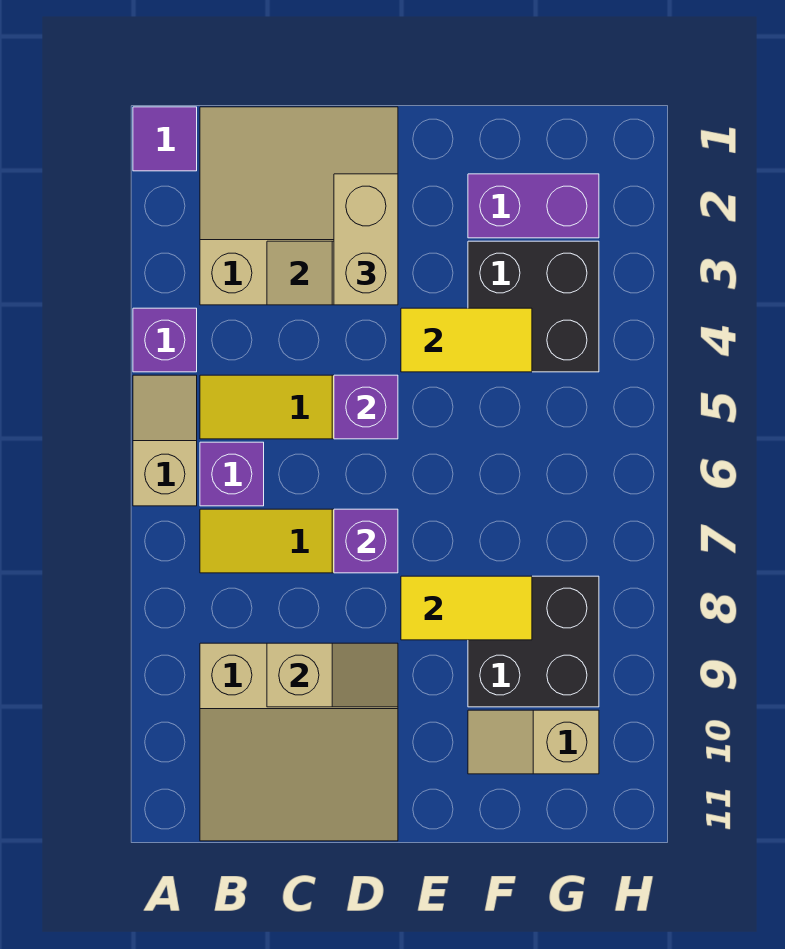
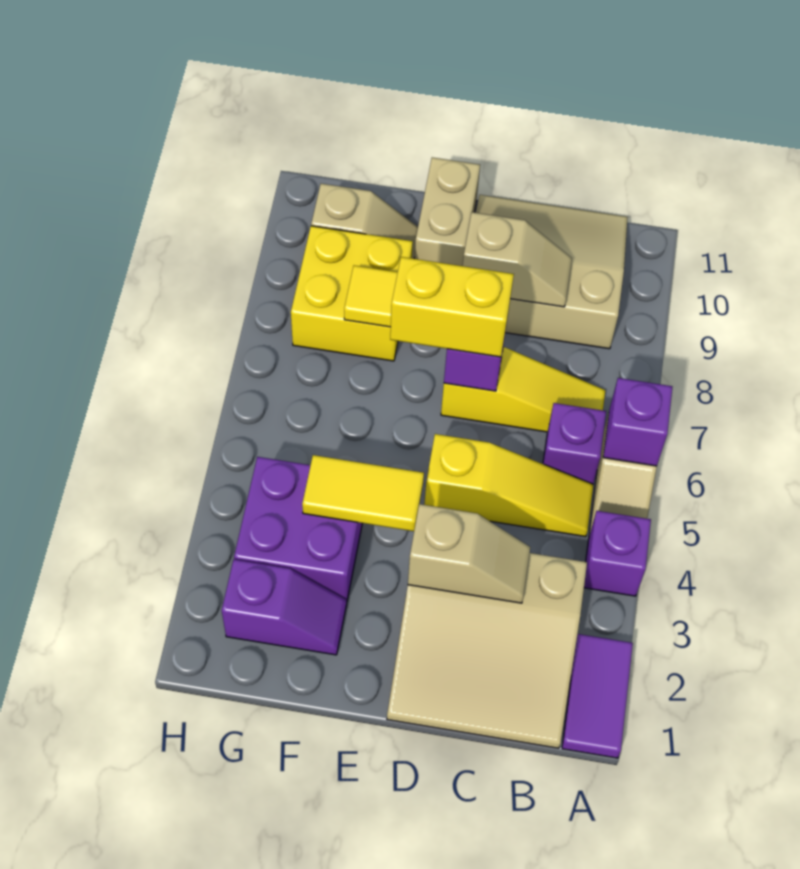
purple tile A1 level 1 -> purple tile A1:A2 level 1
tan slope C9:D9 level 2 top C -> tan slope C9:D9 level 2 top D
tan brick D2:D3 level 3 -> tan brick E10:E11 level 1
purple brick D5 level 2 -> purple brick A6 level 2
none -> yellow brick D7:E7 level 3
purple brick F2:G2 level 1 -> purple slope F2:G2 level 1 top G
black brick F3:G4 level 1 -> purple brick F3:G4 level 1
black brick F8:G9 level 1 -> yellow brick F8:G9 level 1

